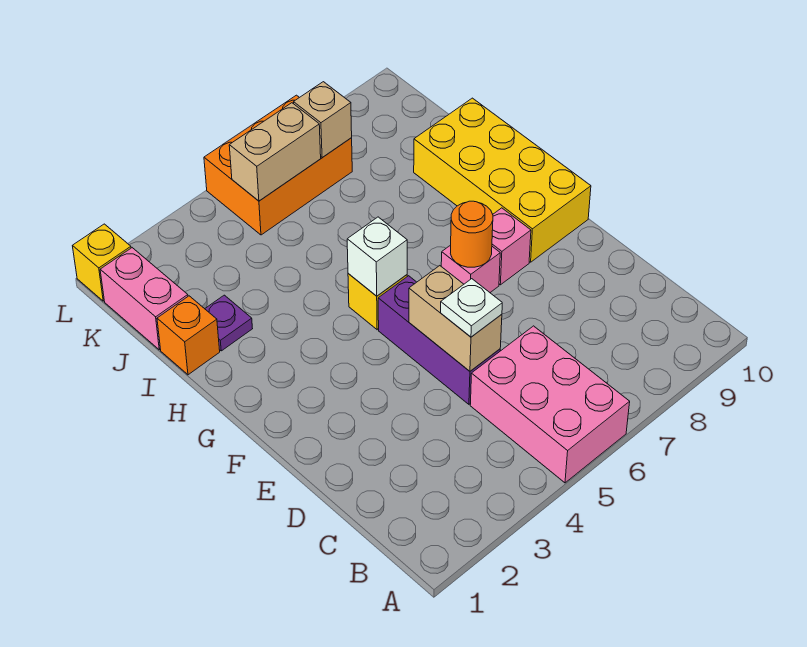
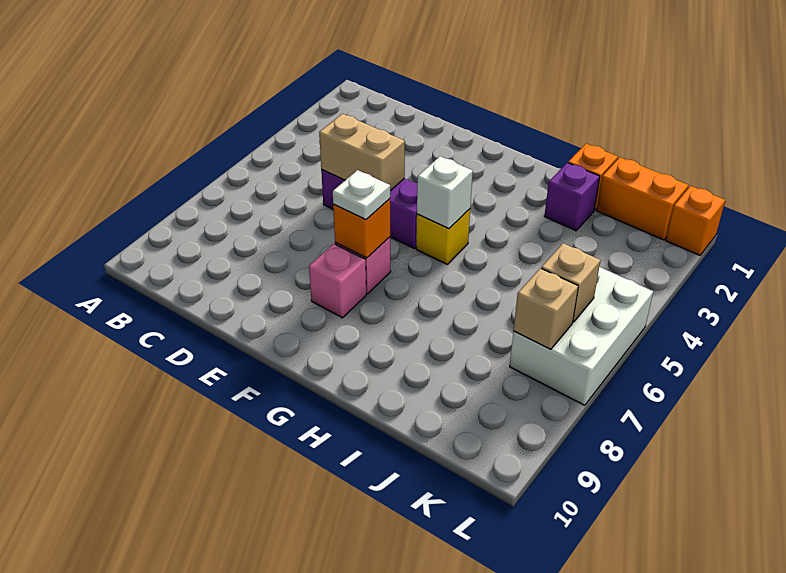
pink brick A5:C6 level 1 -> none
white plate D5 level 3 -> white plate F7 level 3
orange round brick F7 level 2 -> orange brick F7 level 2
yellow brick F9:I10 level 1 -> none
purple plate I2 level 1 -> purple brick I2 level 1
pink brick J1:K1 level 1 -> orange brick J1:K1 level 1
orange brick K5:L7 level 1 -> white brick K5:L7 level 1
tan brick K5:K6 level 2 -> tan brick K6 level 2
yellow brick L1 level 1 -> orange brick L1 level 1

